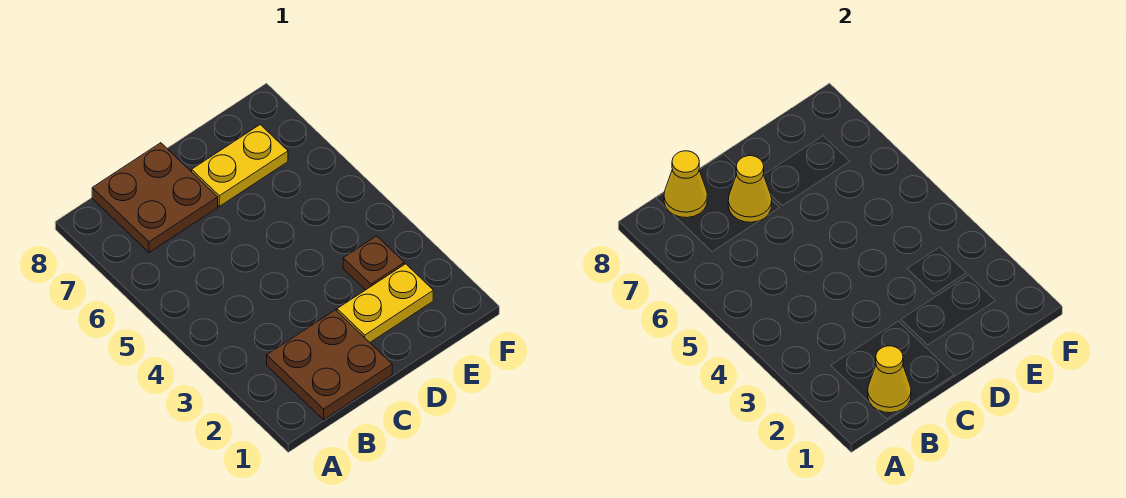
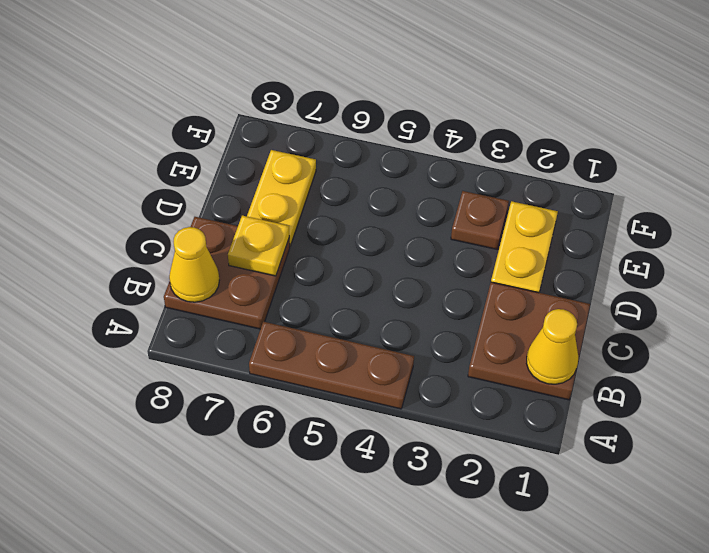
none -> brown plate A4:A6 level 1
yellow cone C7 level 2 -> yellow plate C7 level 2

